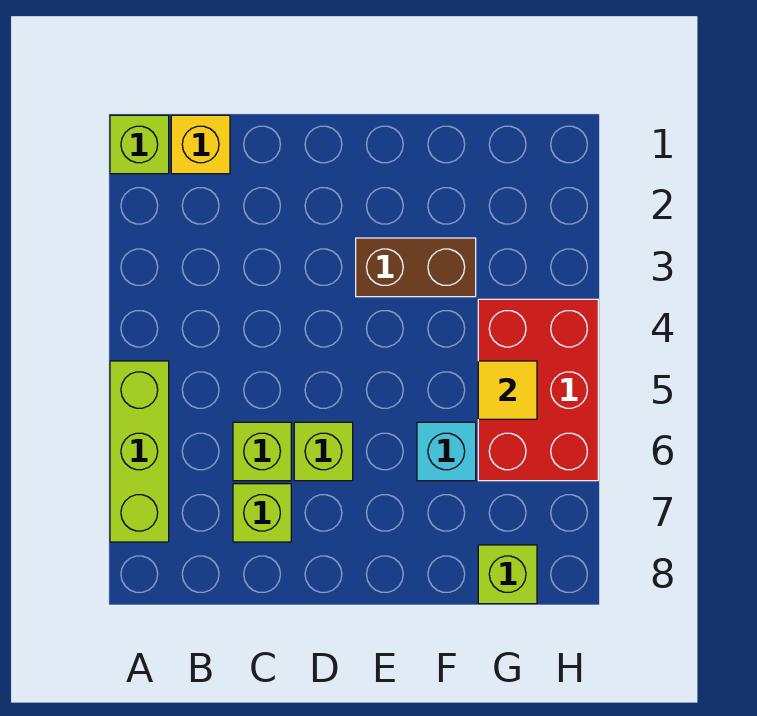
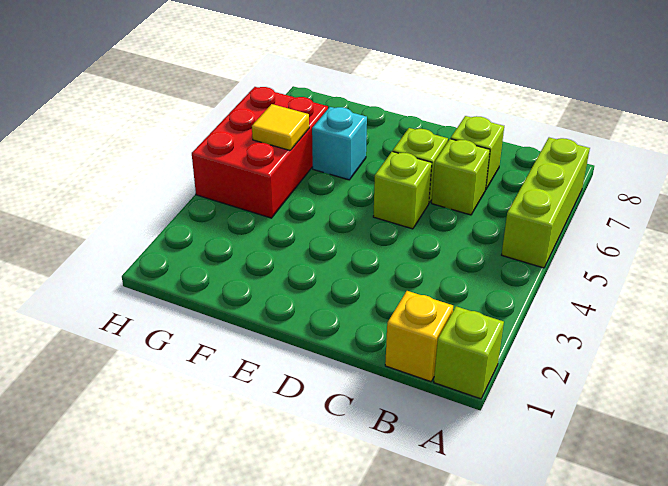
brown brick E3:F3 level 1 -> none
lime brick G8 level 1 -> lime brick D5 level 1

